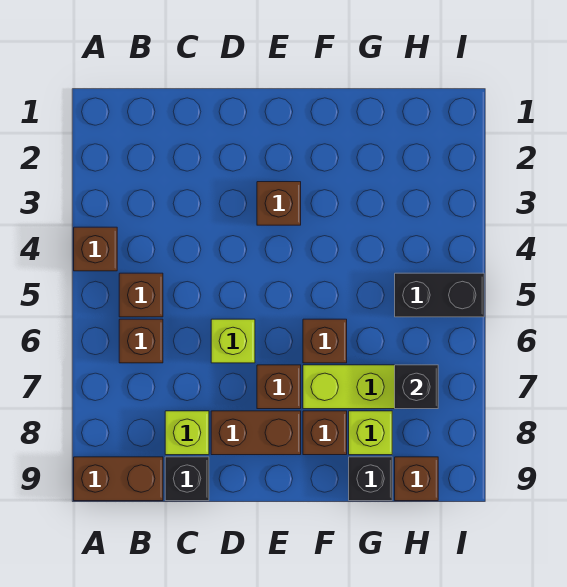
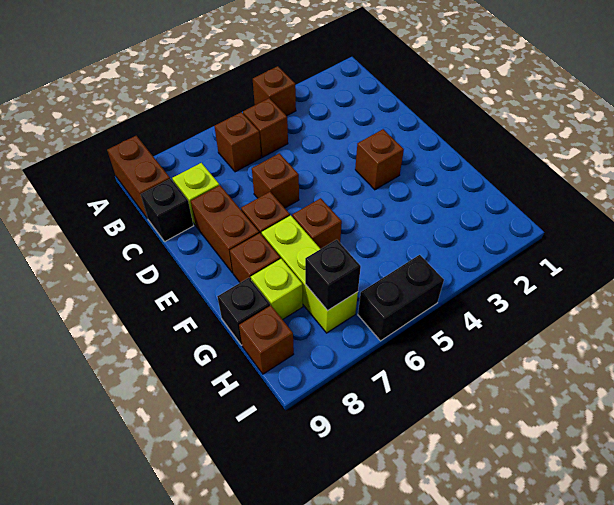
lime brick D6 level 1 -> brown brick D6 level 1
black brick H5:I5 level 1 -> black brick I5:I6 level 1

